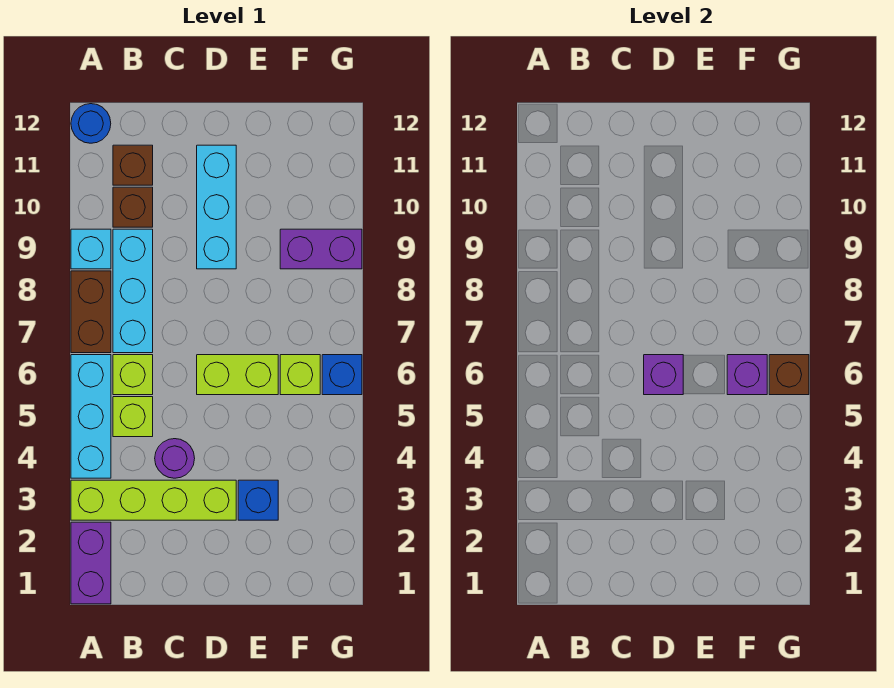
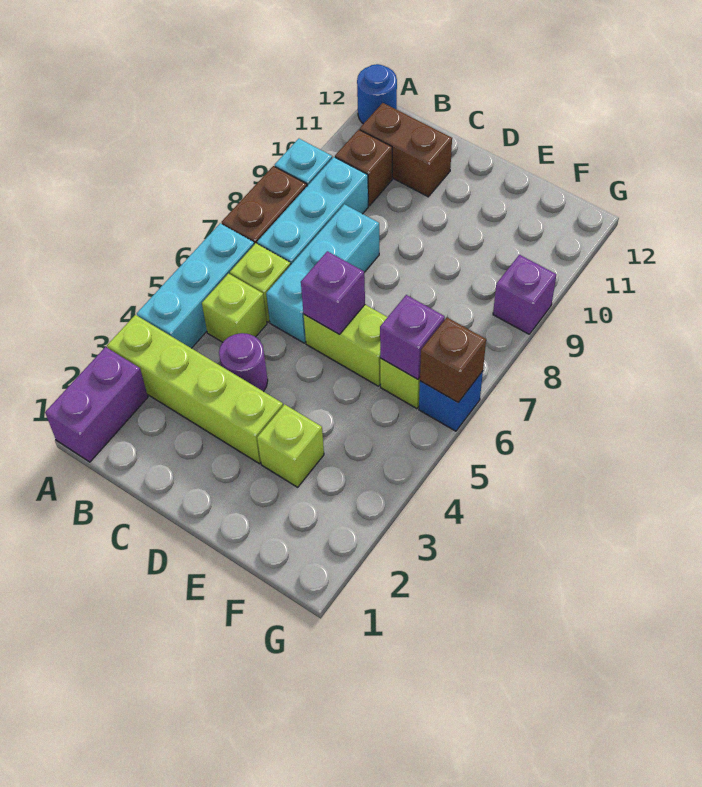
brown brick B11 level 1 -> brown brick B11:C11 level 1
cyan brick D9:D11 level 1 -> cyan brick C6:C8 level 1
blue brick E3 level 1 -> lime brick E3 level 1
purple brick F9:G9 level 1 -> purple brick G9 level 1

